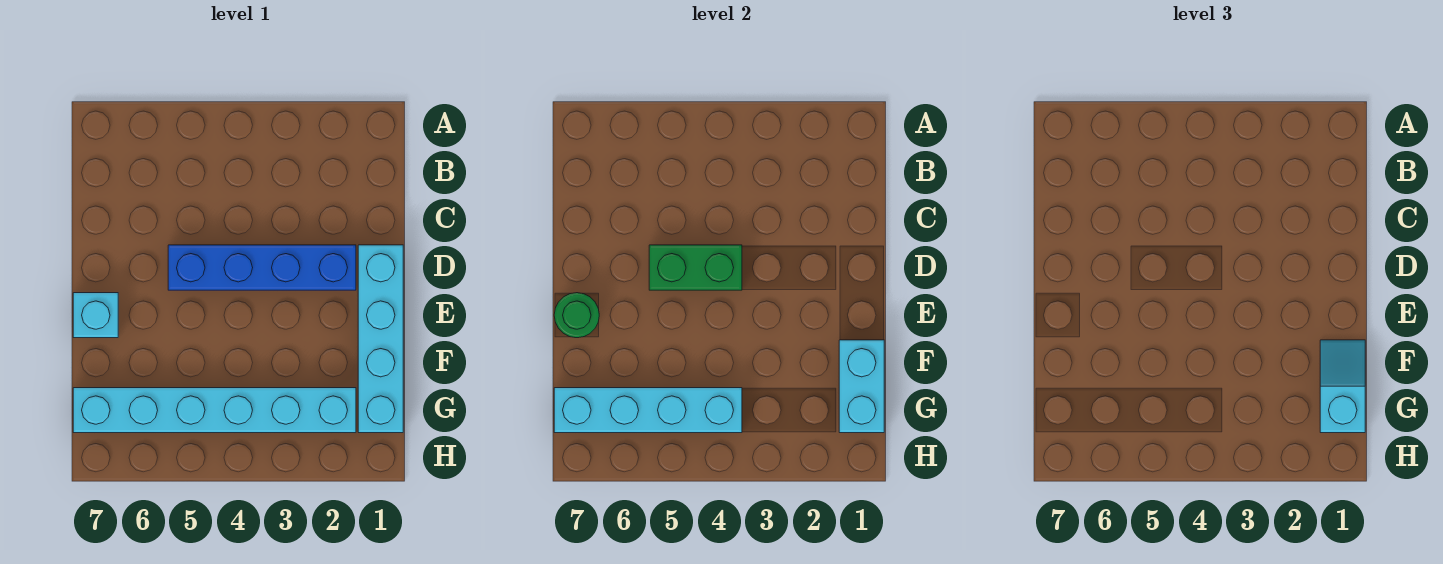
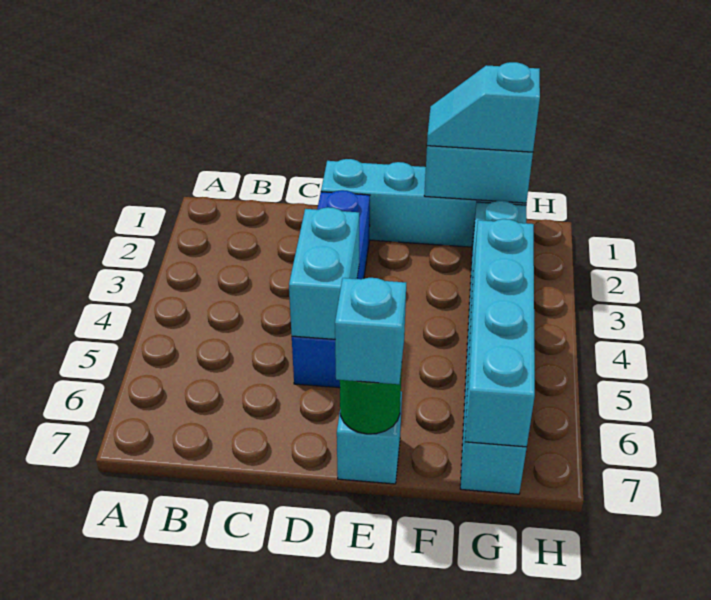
green brick D4:D5 level 2 -> cyan brick D4:D5 level 2
none -> cyan brick E7 level 3

